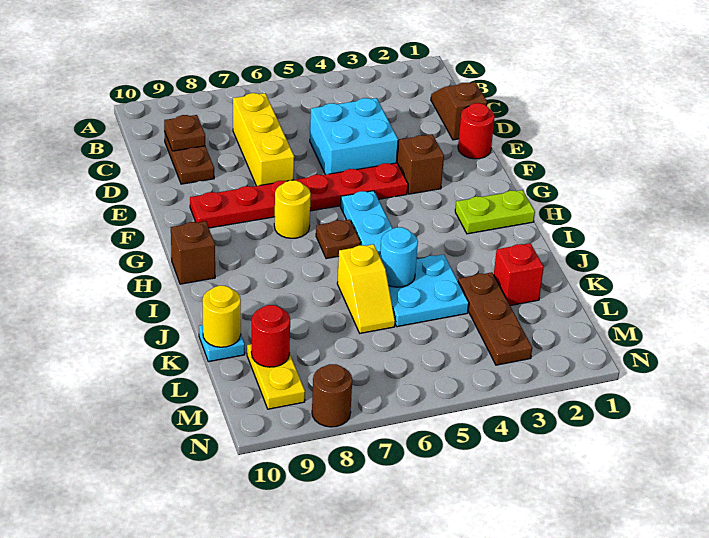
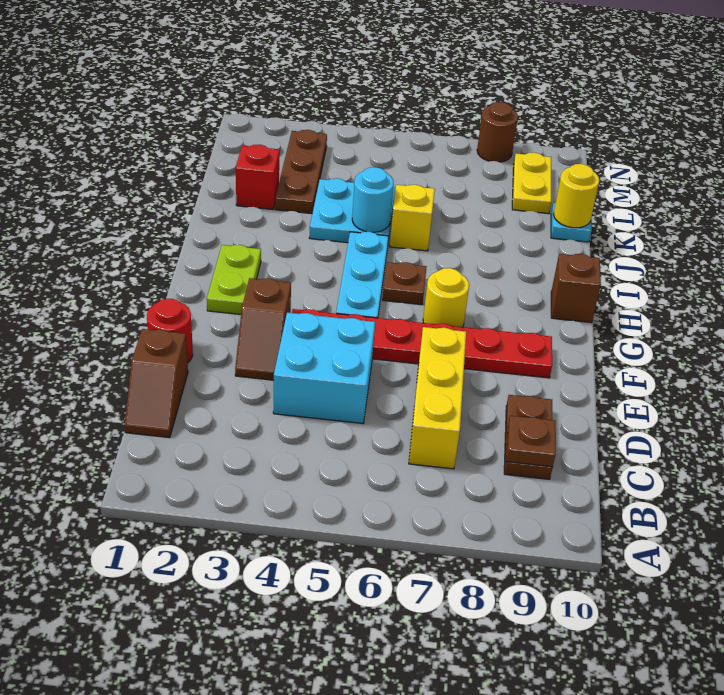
lime plate H1:H2 level 1 -> lime plate G2:H2 level 1
red round brick L9 level 2 -> none

